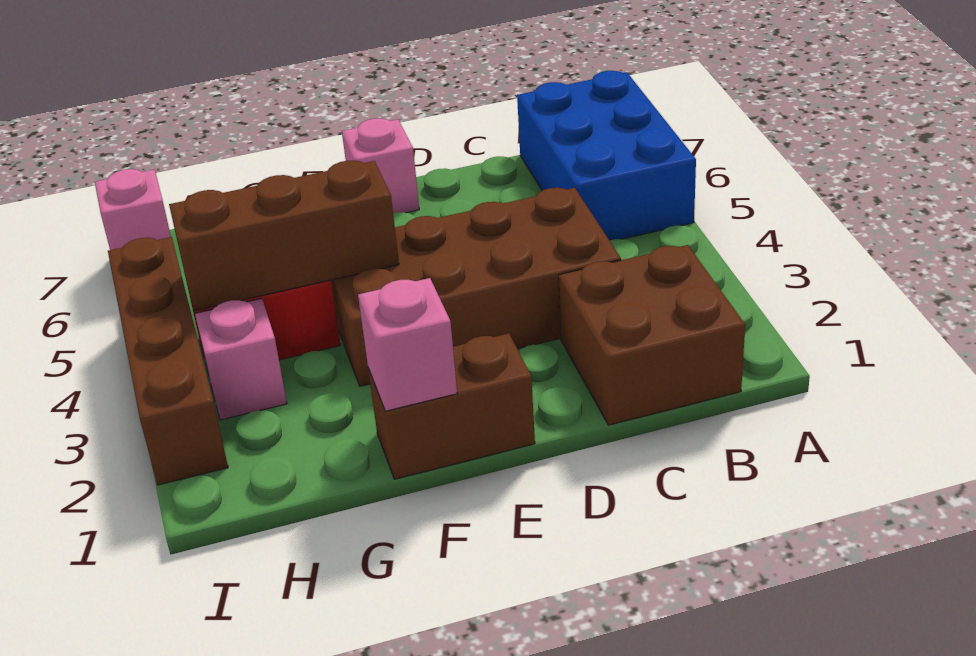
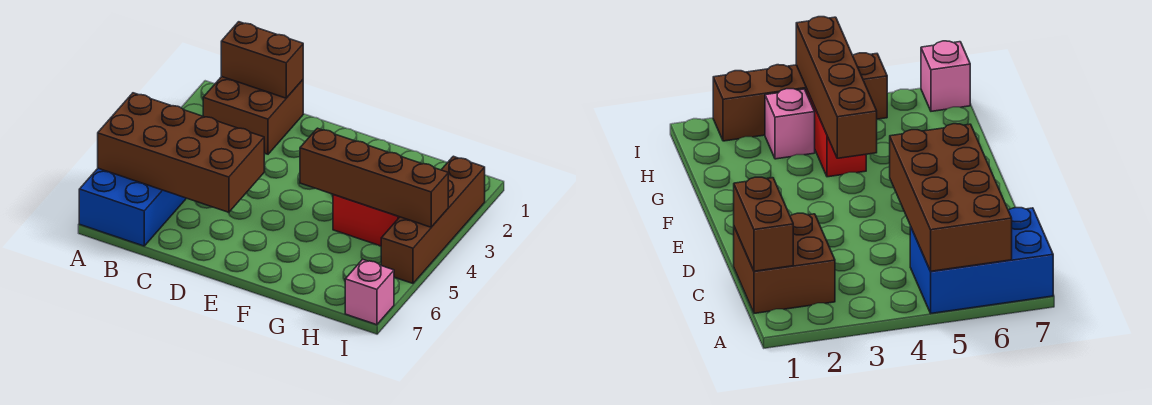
brown brick C3:F4 level 1 -> brown brick A5:D6 level 2
brown brick E1:F1 level 1 -> brown brick B1:C1 level 2
pink brick E7 level 1 -> none
pink brick F1 level 2 -> none
brown brick F4:H4 level 2 -> brown brick F4:I4 level 2

